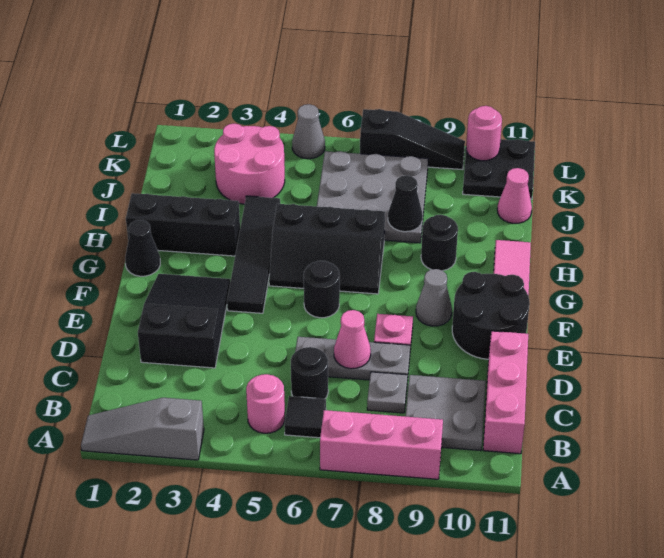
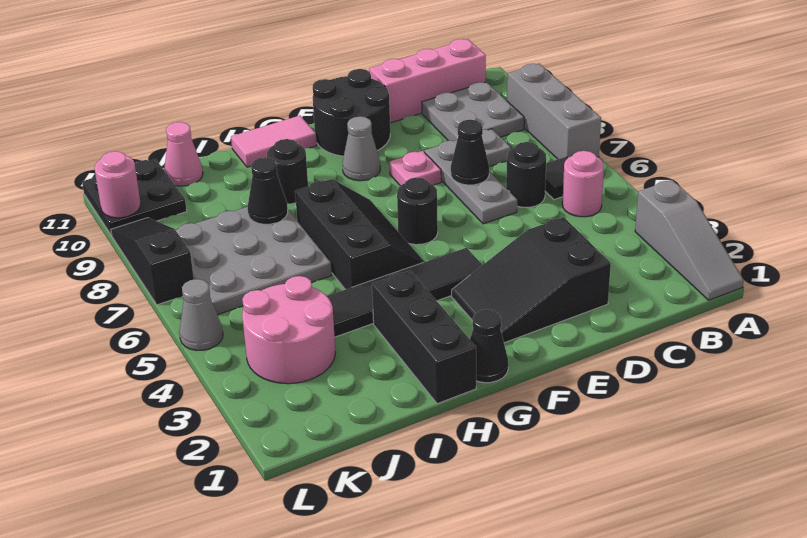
pink brick A7:A9 level 1 -> grey brick A7:A9 level 1
pink cone D7 level 2 -> black cone D7 level 2

